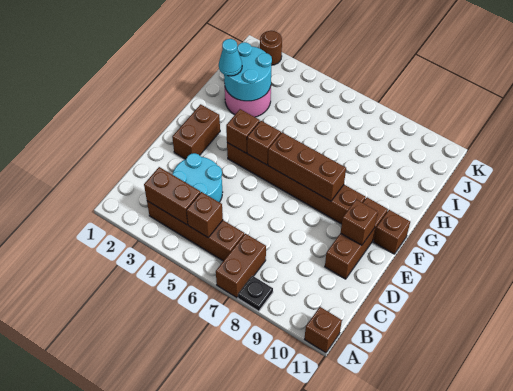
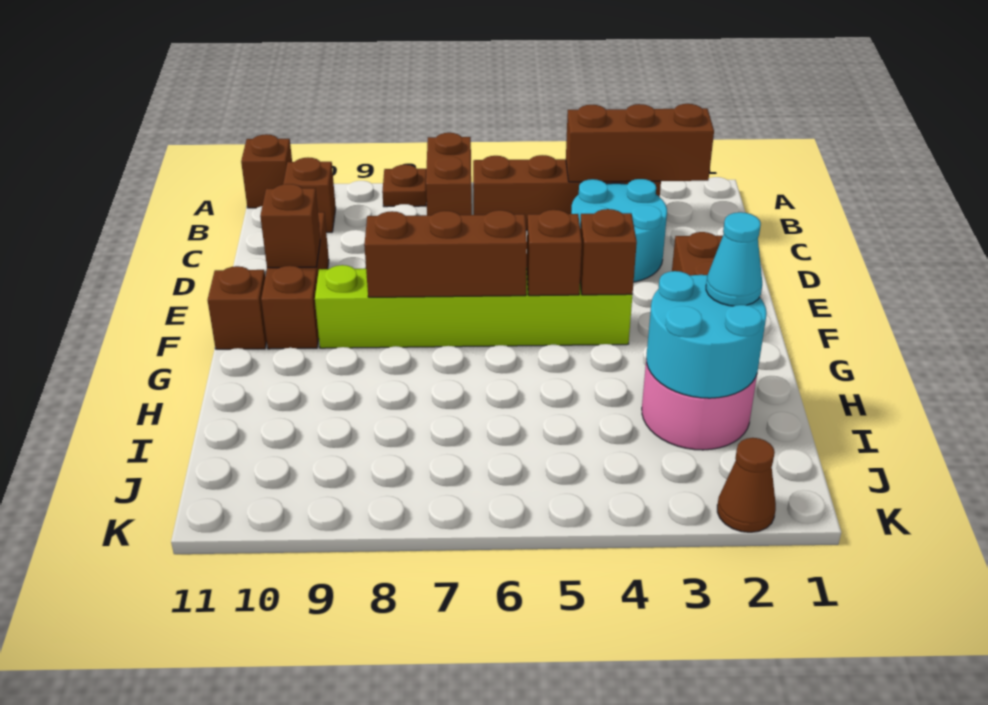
black plate A8 level 1 -> brown plate A8 level 1
brown brick B3:B4 level 2 -> brown brick B2:B4 level 2
brown brick B5 level 2 -> brown brick B10 level 1
brown brick F4:F9 level 1 -> lime brick F4:F9 level 1
brown round brick K2 level 1 -> brown cone K2 level 1

